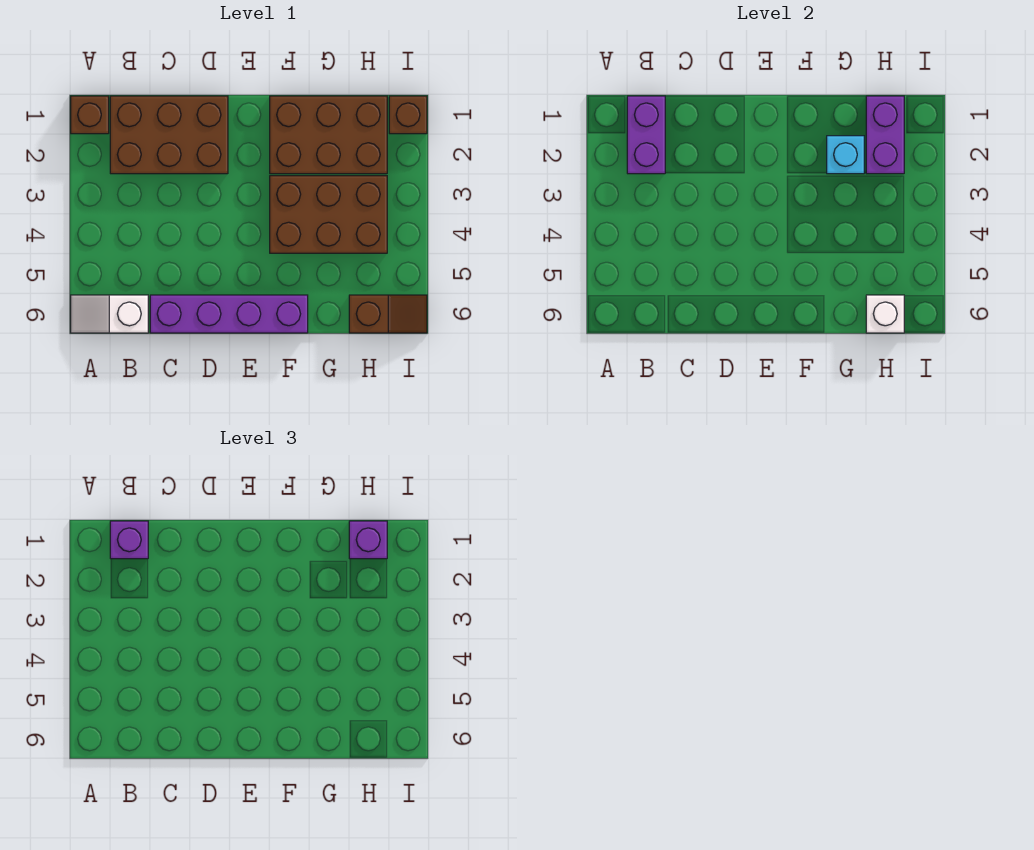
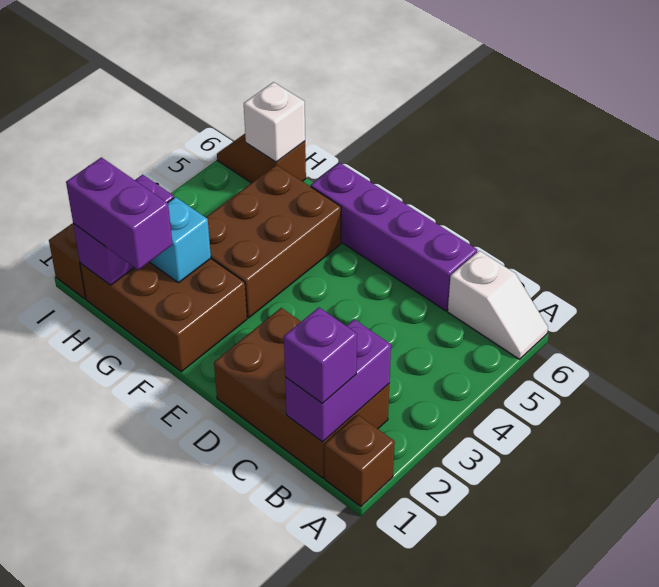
brown brick F3:H4 level 1 -> brown brick F3:G5 level 1
purple brick H1 level 3 -> purple brick G1:H1 level 3

